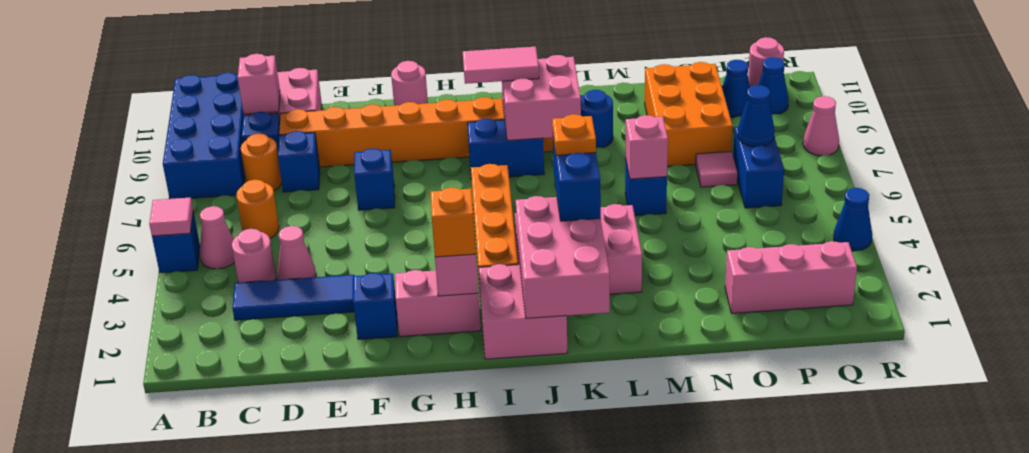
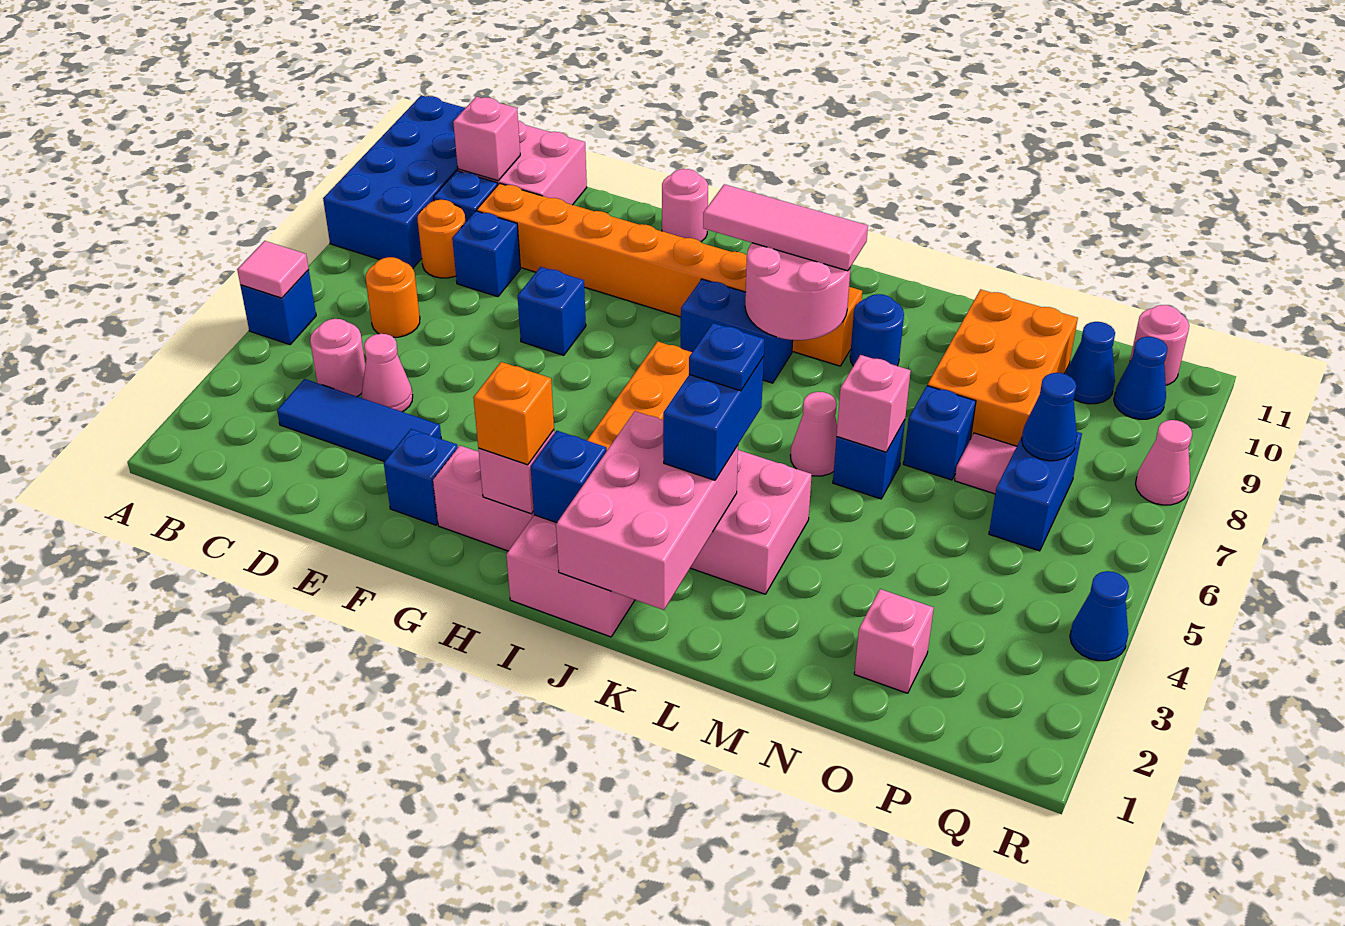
pink cone B5 level 1 -> pink cone L6 level 1
none -> blue brick I2 level 2
pink tile I9:J9 level 3 -> pink tile I9:K9 level 3
pink brick J8:K9 level 2 -> pink round brick J8:K9 level 2
orange plate K4 level 4 -> blue plate K4 level 4
none -> blue brick N7 level 1
pink brick O2:Q2 level 1 -> pink brick O2 level 1

